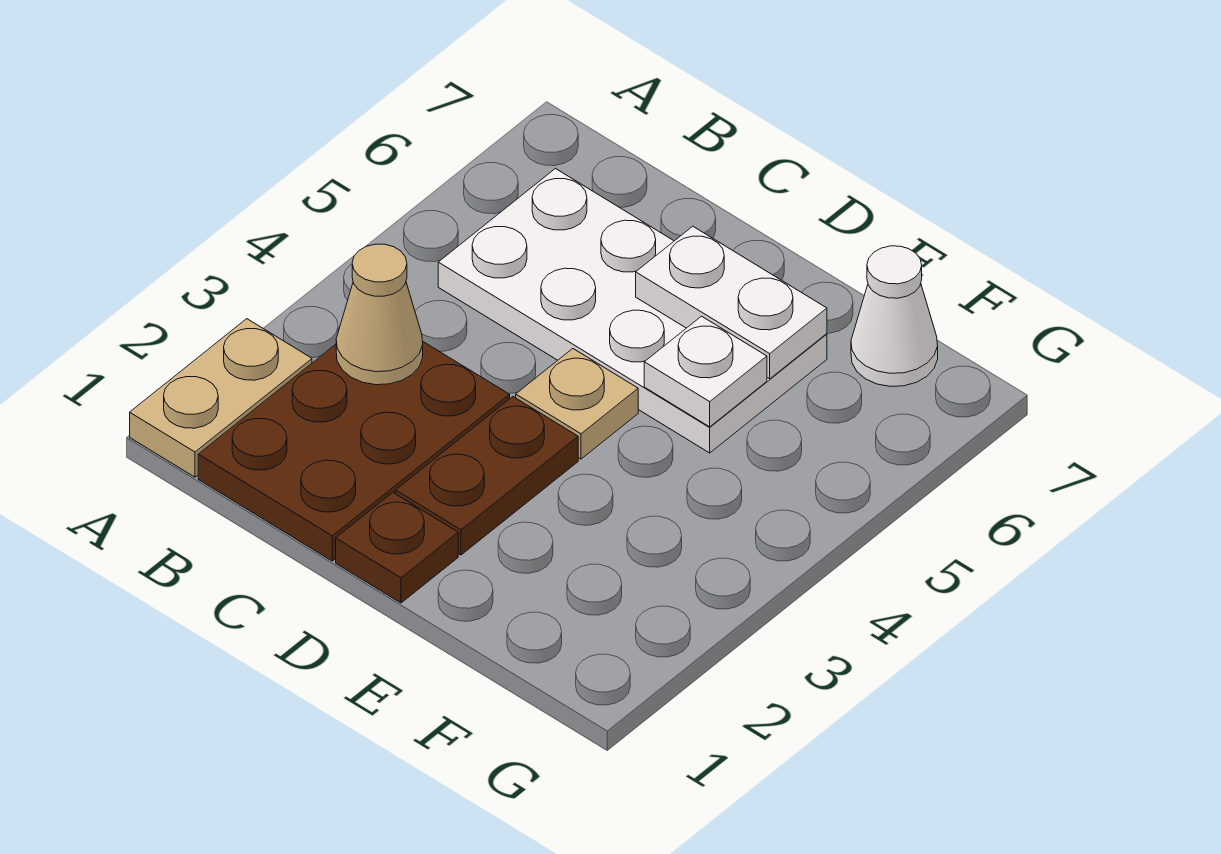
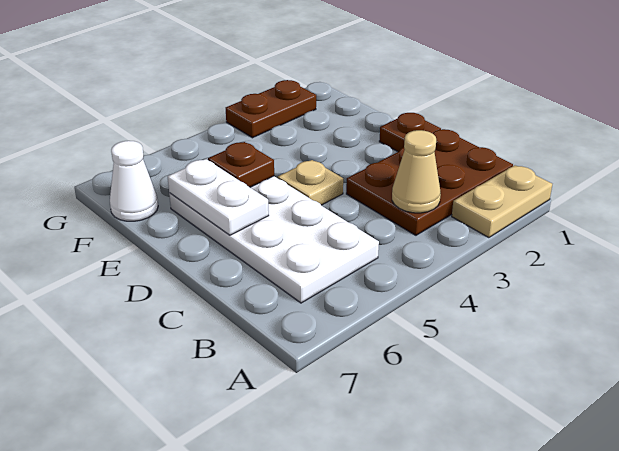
brown plate D2:D3 level 1 -> brown plate G2:G3 level 1
white plate E5 level 2 -> brown plate E5 level 2

